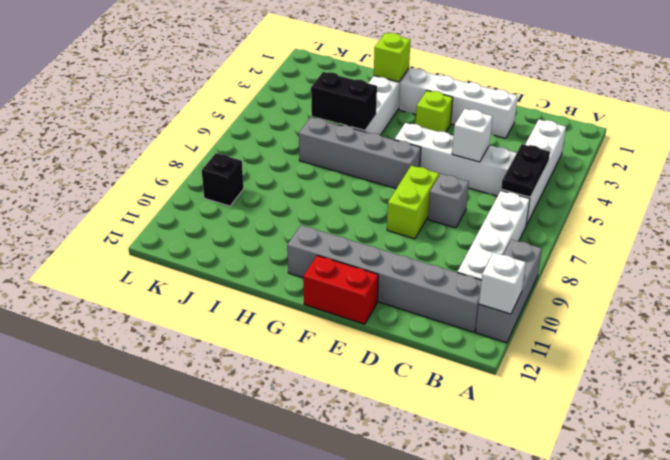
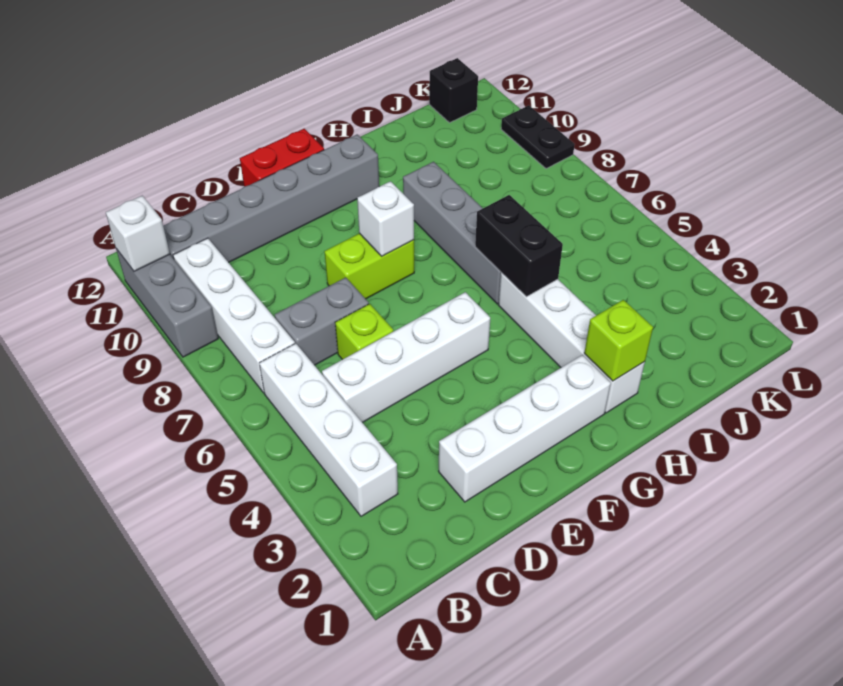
black plate B5:B6 level 2 -> black plate L9:L10 level 1
white brick D5 level 2 -> white brick F8 level 2
grey brick D7 level 1 -> grey brick C7:D7 level 1
lime brick E7:E8 level 1 -> lime brick E8:F8 level 1
lime brick F3 level 1 -> lime brick D6 level 1
grey brick F6:I6 level 1 -> grey brick H6:H9 level 1
black brick H5:I5 level 2 -> black brick H5:H6 level 2
black brick K9 level 1 -> black brick K12 level 1

